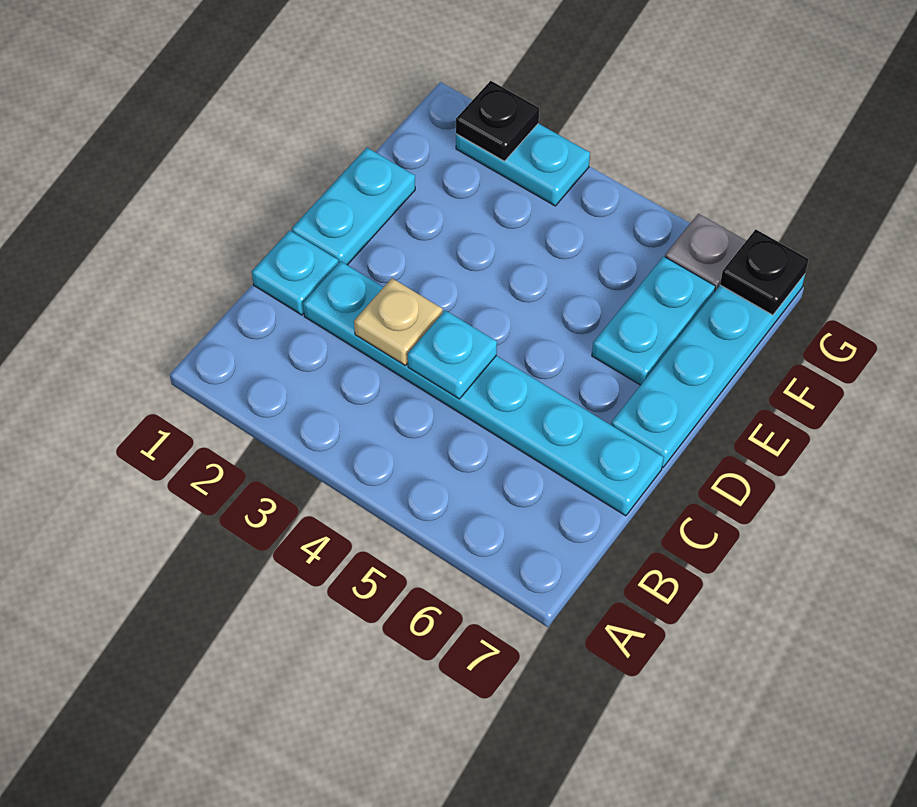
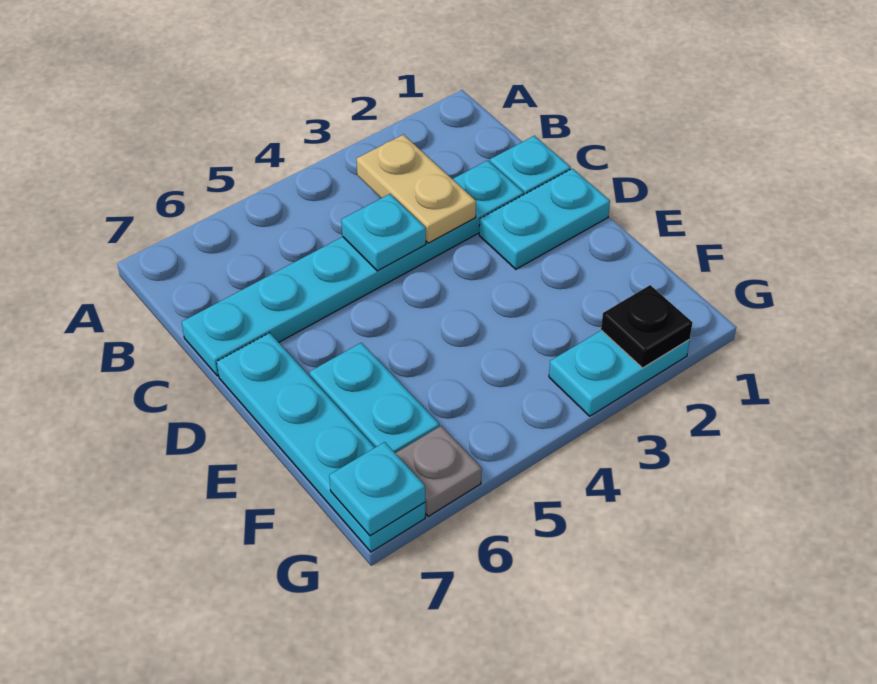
tan plate C3 level 2 -> tan plate B3:C3 level 2
cyan plate D1:E1 level 1 -> cyan plate D1:D2 level 1
black plate G7 level 2 -> cyan plate G7 level 2

